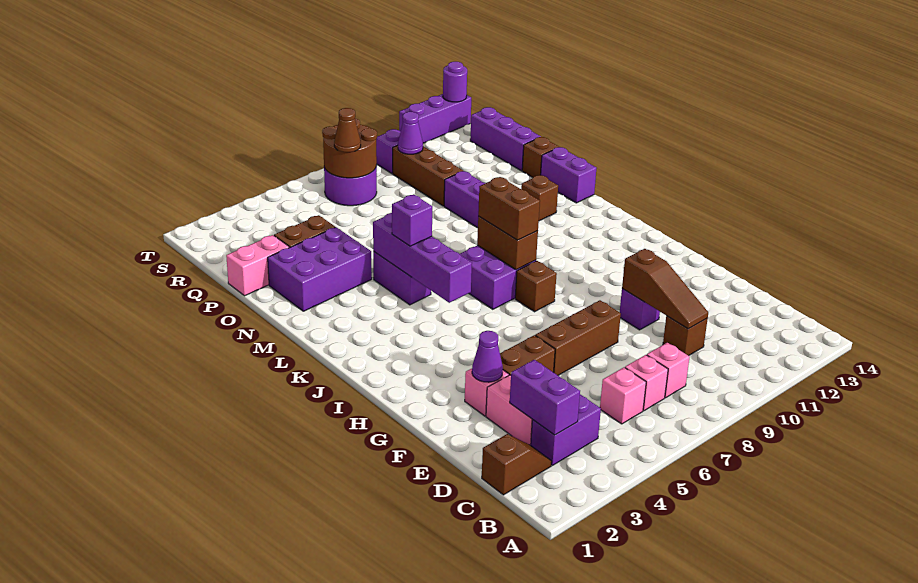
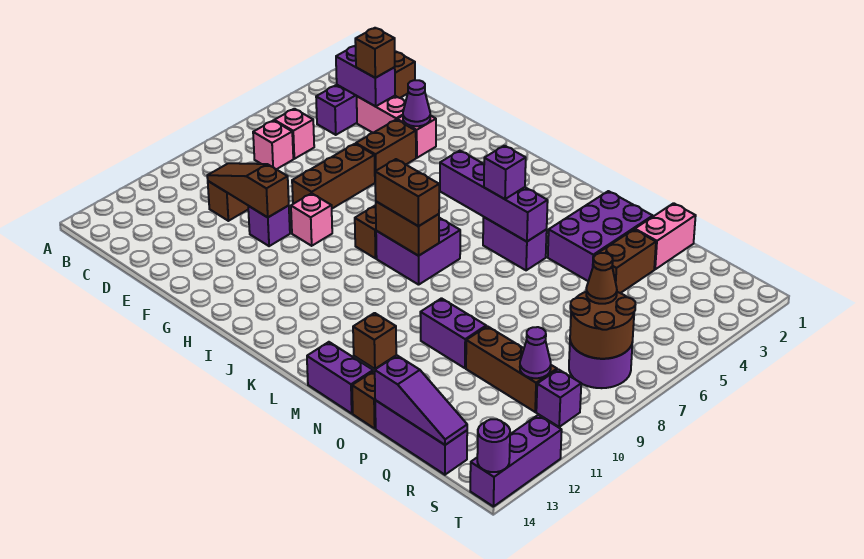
pink brick C8 level 1 -> pink brick G9 level 1
none -> brown brick D3 level 3
none -> purple slope P14:R14 level 2 top P

